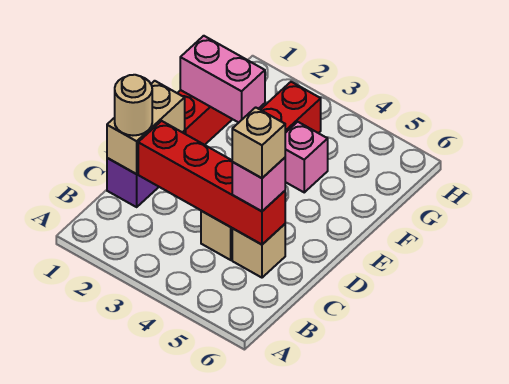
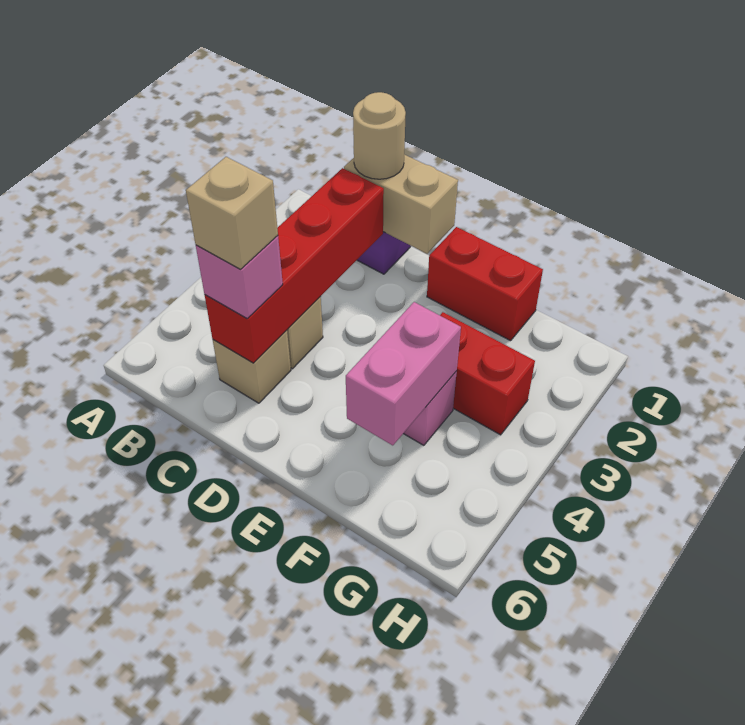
pink brick F1:F2 level 2 -> pink brick F4:F5 level 2

